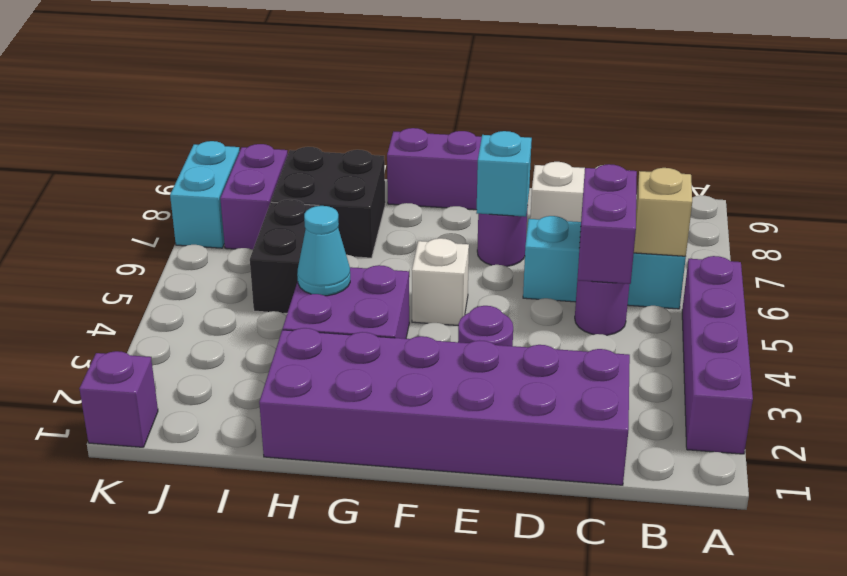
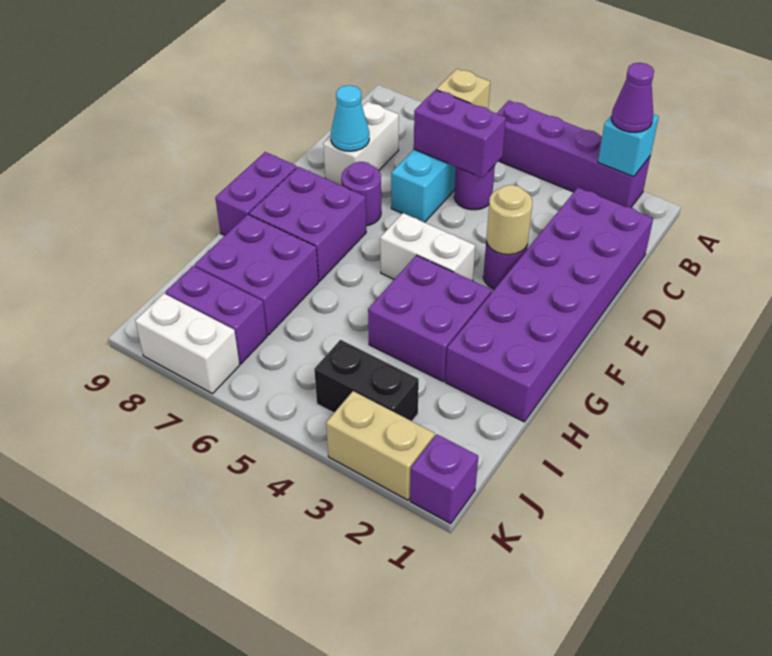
none -> purple cone A2 level 3
none -> tan round brick E3 level 2
cyan brick E7 level 2 -> cyan brick A2 level 2
white brick F5 level 1 -> white brick F4:F5 level 1
none -> purple brick F7:G8 level 1
cyan cone H4 level 2 -> cyan cone D8 level 2
black brick H7:I8 level 1 -> purple brick H7:I8 level 1
black brick I5:I6 level 1 -> black brick J3:J4 level 1
none -> tan brick K2:K3 level 1
cyan brick K7:K8 level 1 -> white brick K7:K8 level 1

